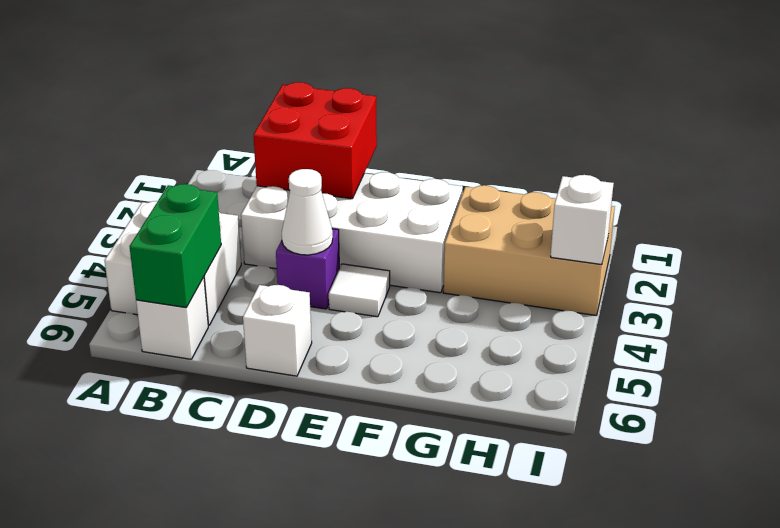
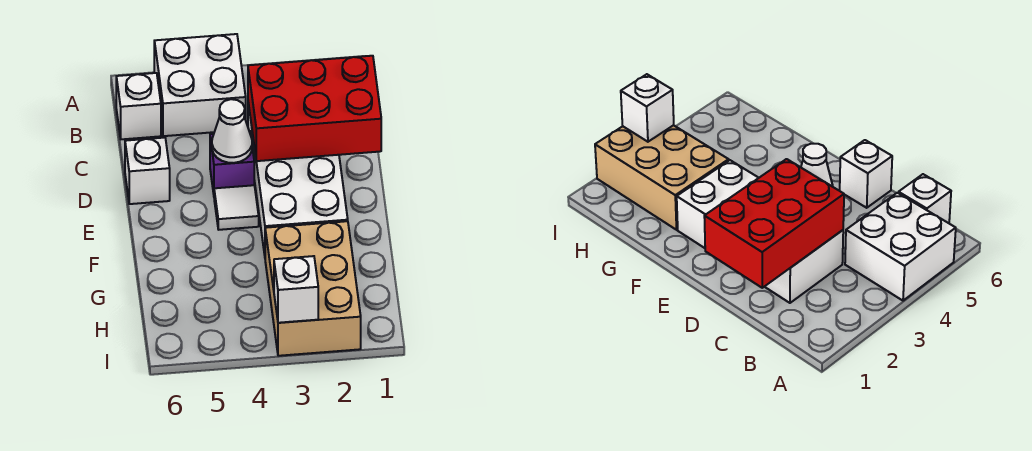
green brick B5:B6 level 2 -> none
red brick C1:D2 level 2 -> red brick C1:D3 level 2

